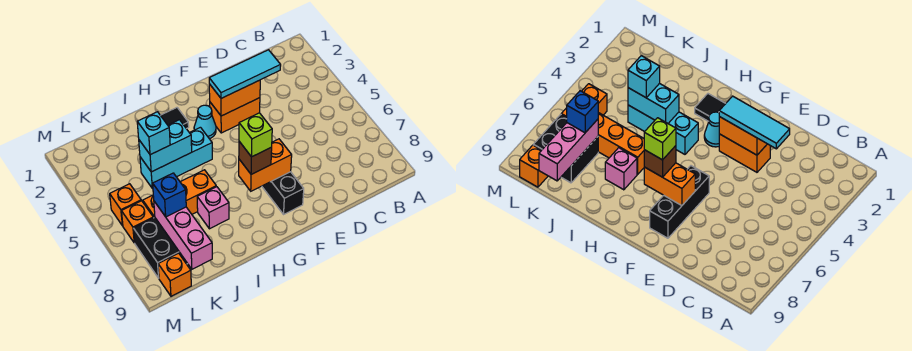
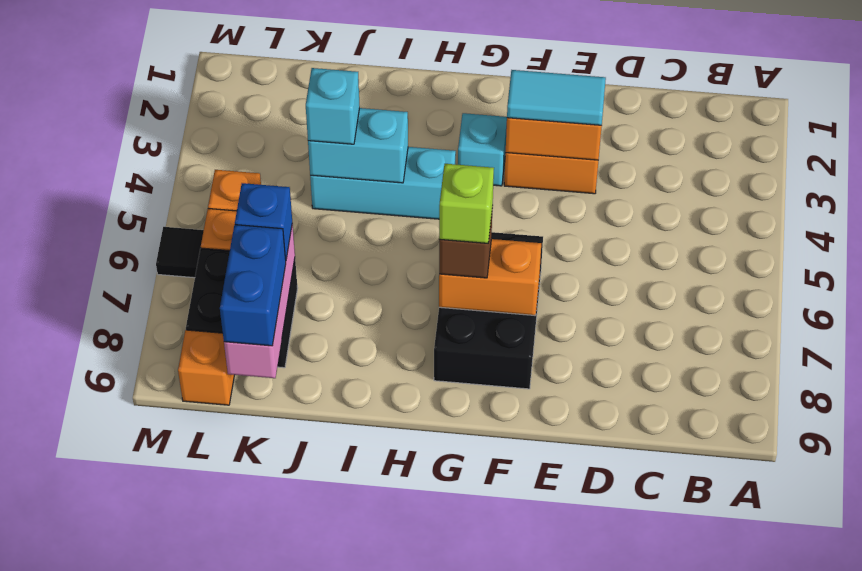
cyan tile D3:F3 level 3 -> cyan tile E3:F3 level 3
black brick F6:F8 level 1 -> black brick F6:G8 level 1
cyan cone G3 level 1 -> cyan brick G3 level 1
black tile H2 level 1 -> black tile M6 level 1
orange brick I6:K6 level 1 -> none
pink brick I7 level 1 -> none
none -> blue brick K8:K9 level 3

